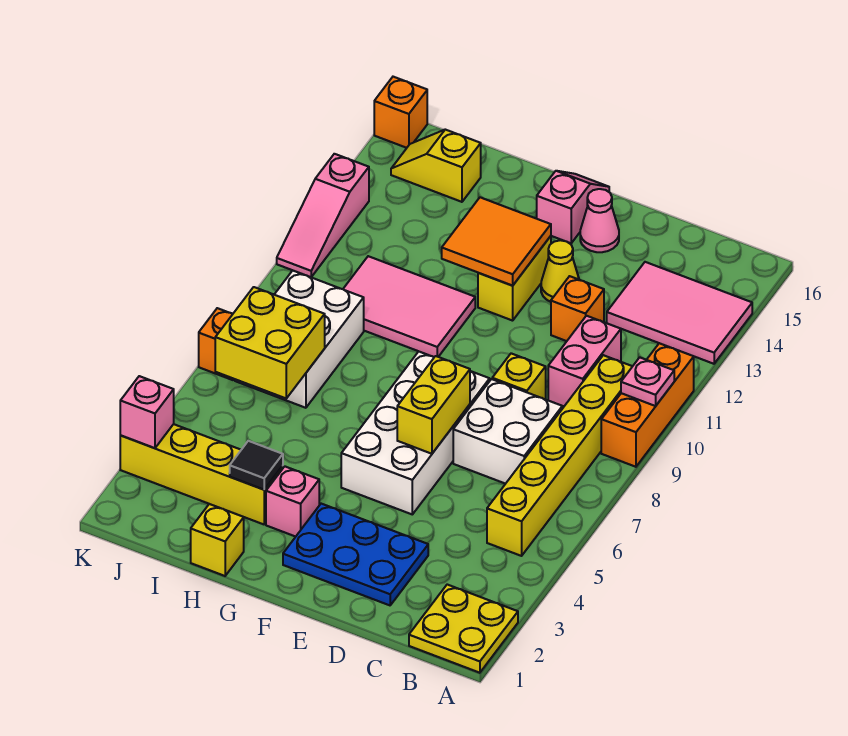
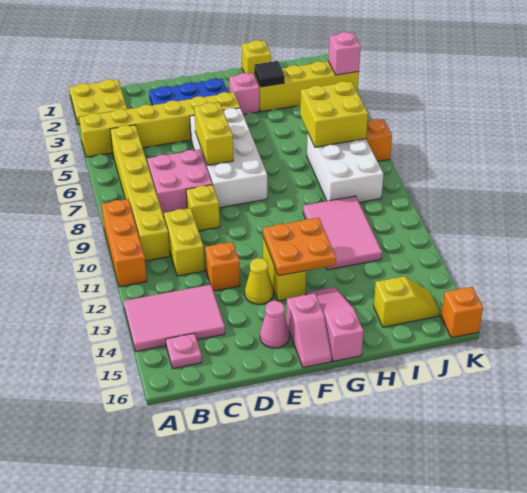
none -> yellow brick A4:F4 level 1
pink plate A10 level 2 -> pink plate B15 level 1
white brick C7:D8 level 1 -> pink brick C7:D8 level 1
pink brick C10:C11 level 1 -> yellow brick C10:C11 level 1
orange tile F12:G13 level 2 -> orange plate F12:G13 level 2
pink tile G10:I11 level 1 -> pink tile H10:I12 level 1
pink slope K11:K13 level 1 top 13 -> pink slope G14:G16 level 1 top 16

